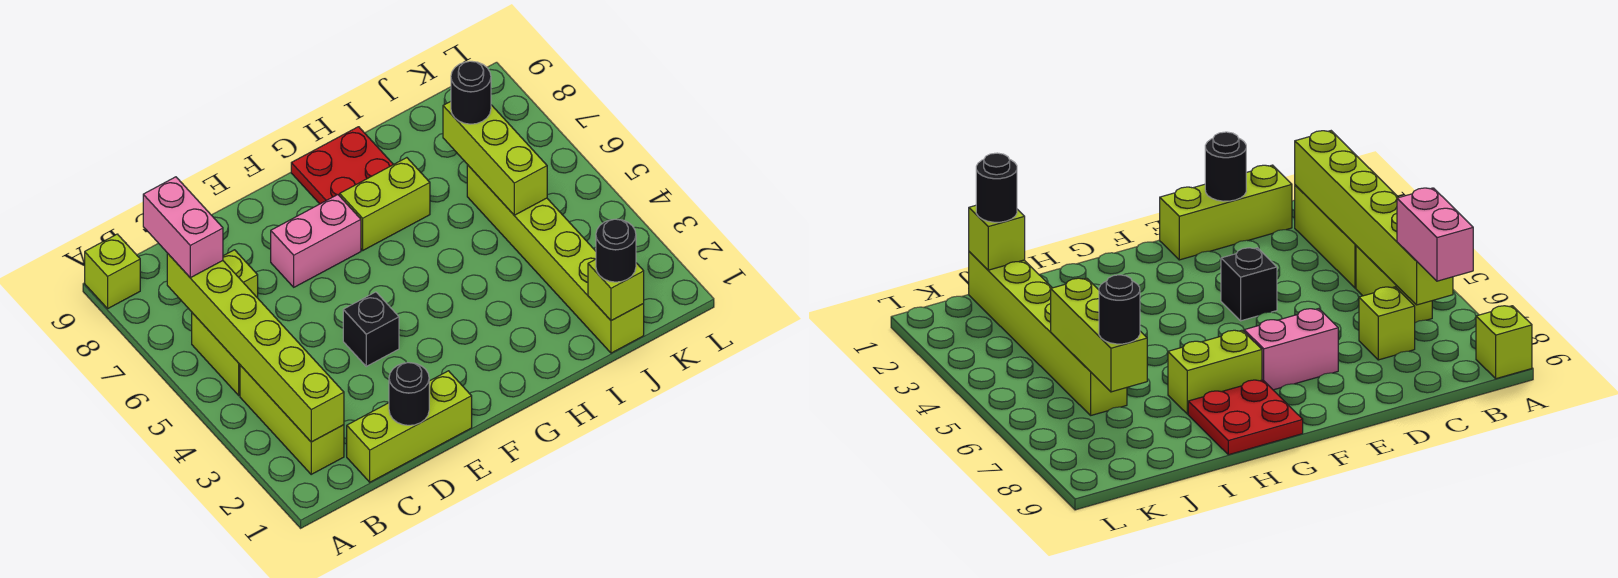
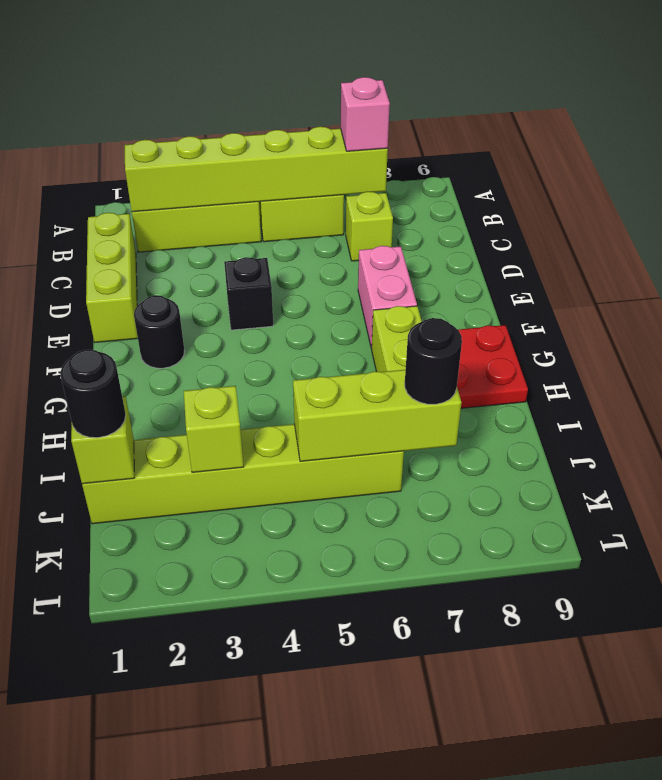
lime brick A9 level 1 -> lime brick J3 level 2
pink brick B7:B8 level 3 -> pink brick B7 level 3
black round brick D1 level 2 -> black round brick F2 level 1

